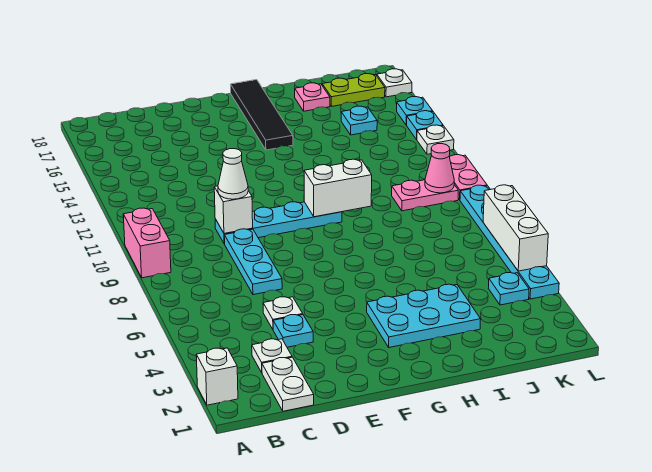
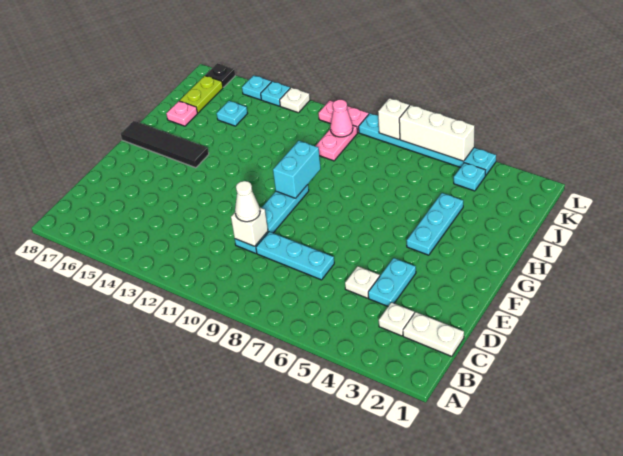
white brick A2 level 1 -> white brick L8 level 2
pink brick A9:A10 level 1 -> none
cyan plate D4 level 1 -> cyan plate D4:E4 level 1
cyan plate G3:I4 level 1 -> cyan plate G4:I4 level 1
white brick G10:H10 level 2 -> cyan brick G10:H10 level 2
white plate L17 level 1 -> black plate L17 level 1

